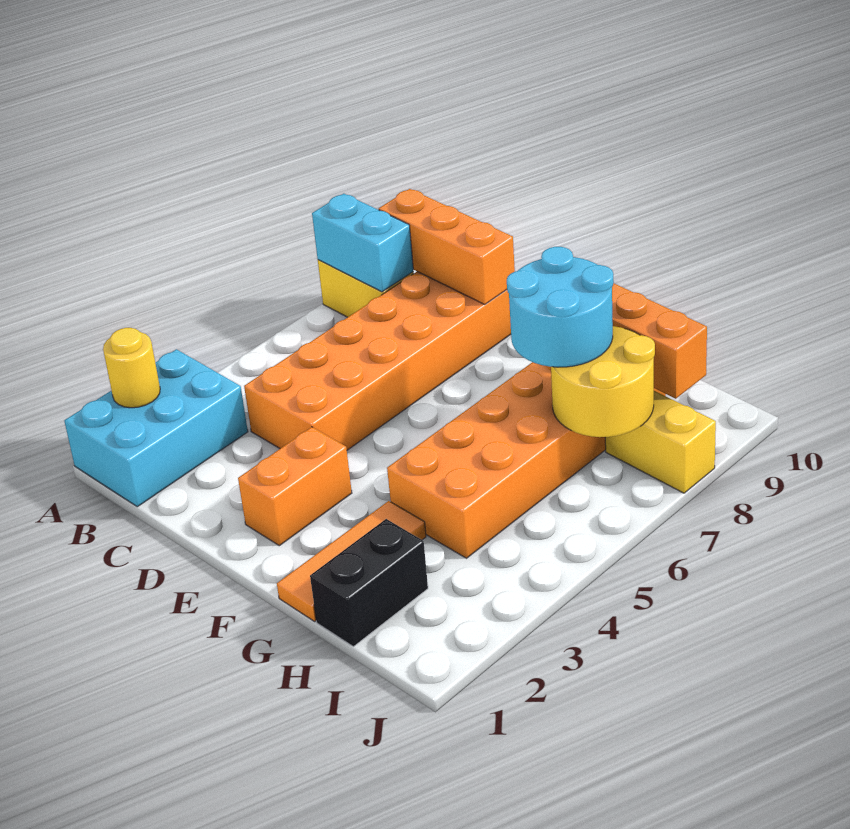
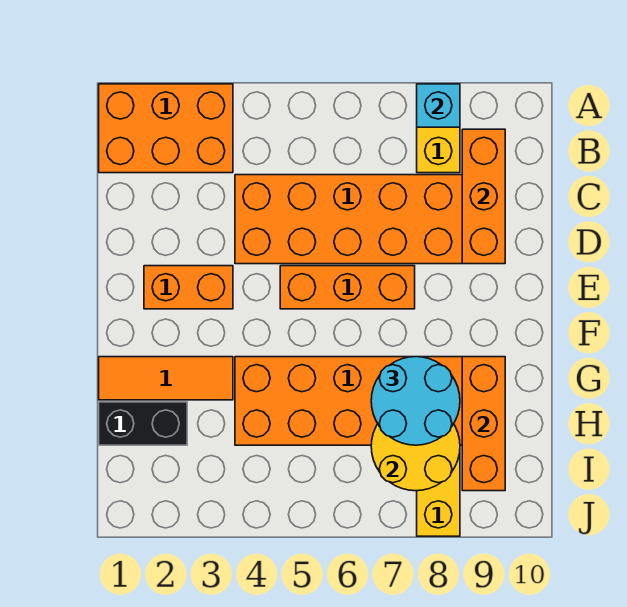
cyan brick A1:B3 level 1 -> orange brick A1:B3 level 1
yellow round brick A2 level 2 -> none
cyan brick A8:B8 level 2 -> cyan brick A8 level 2
none -> orange brick E5:E7 level 1

